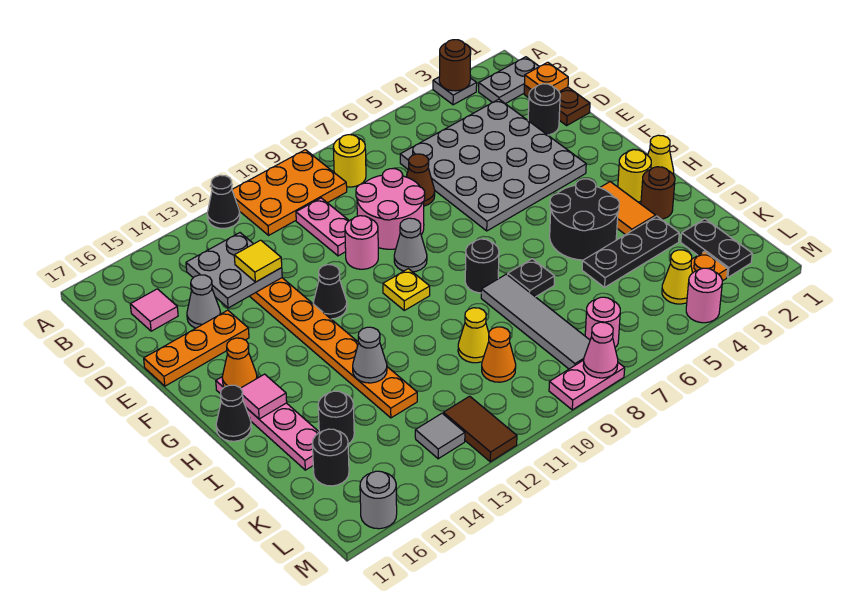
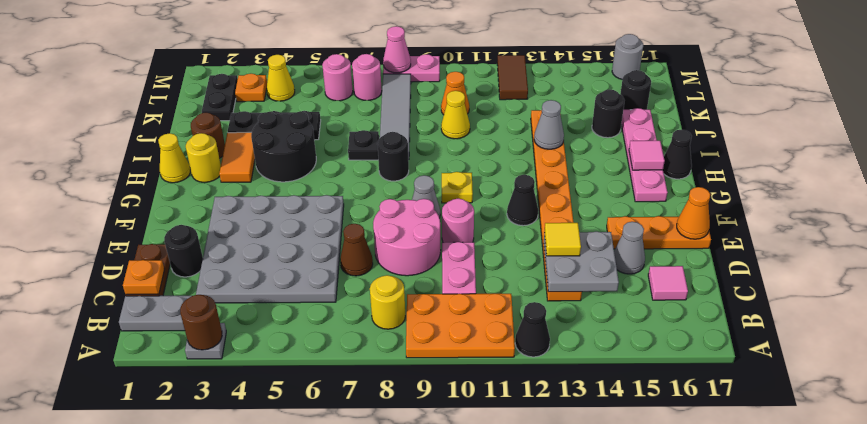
orange cone G16 level 2 -> orange cone E17 level 2
grey tile L13 level 1 -> none
pink round brick M4 level 1 -> pink round brick L6 level 1

